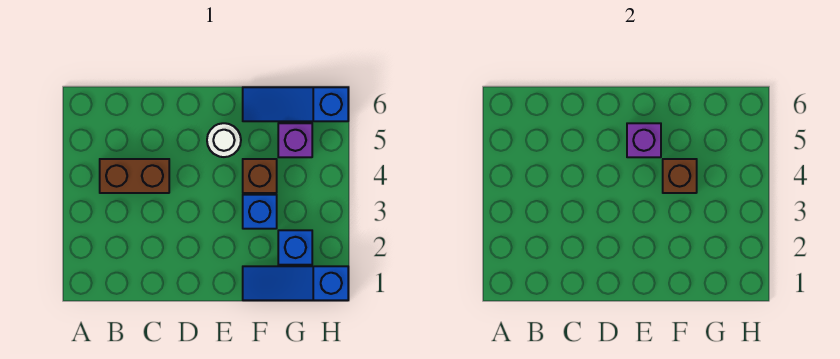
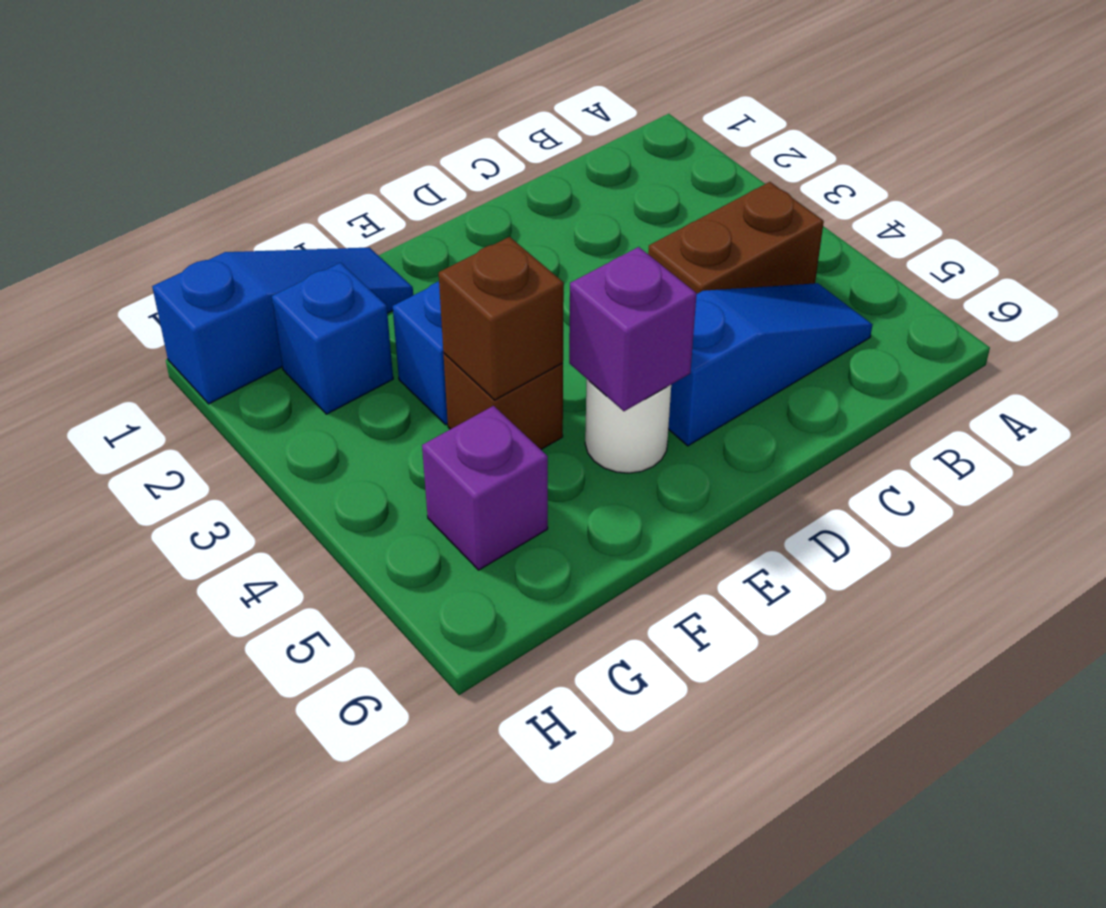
blue slope F6:H6 level 1 top H -> blue slope B5:D5 level 1 top D

